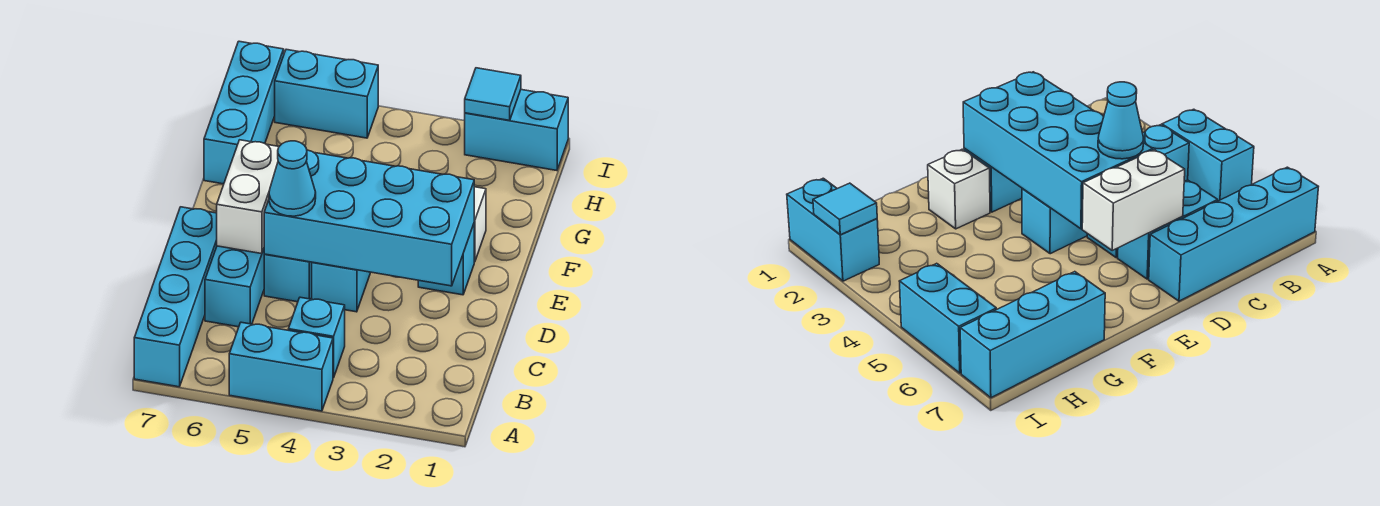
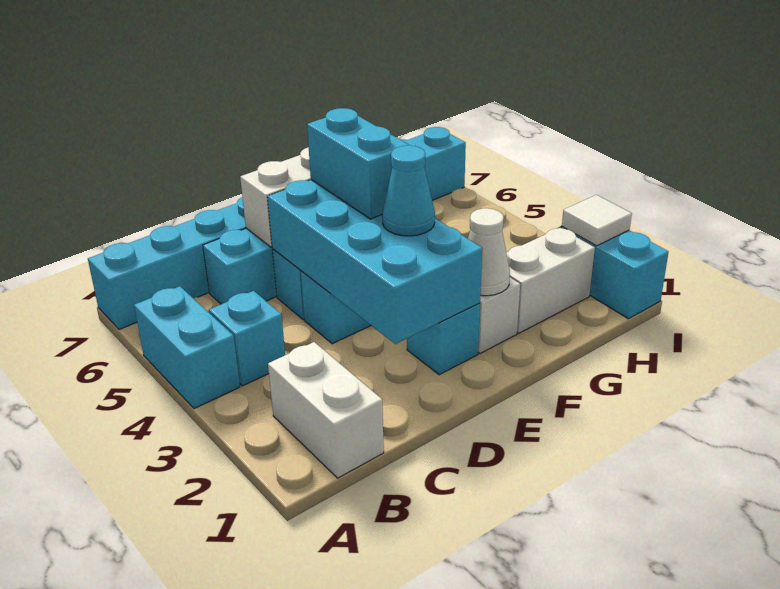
none -> white brick B1:B2 level 1
cyan cone D5 level 3 -> cyan cone E3 level 3
none -> white cone F2 level 2
none -> white brick G2:H2 level 1
cyan tile I2 level 2 -> white tile I2 level 2
cyan brick I5:I6 level 1 -> cyan brick E4:E5 level 3

